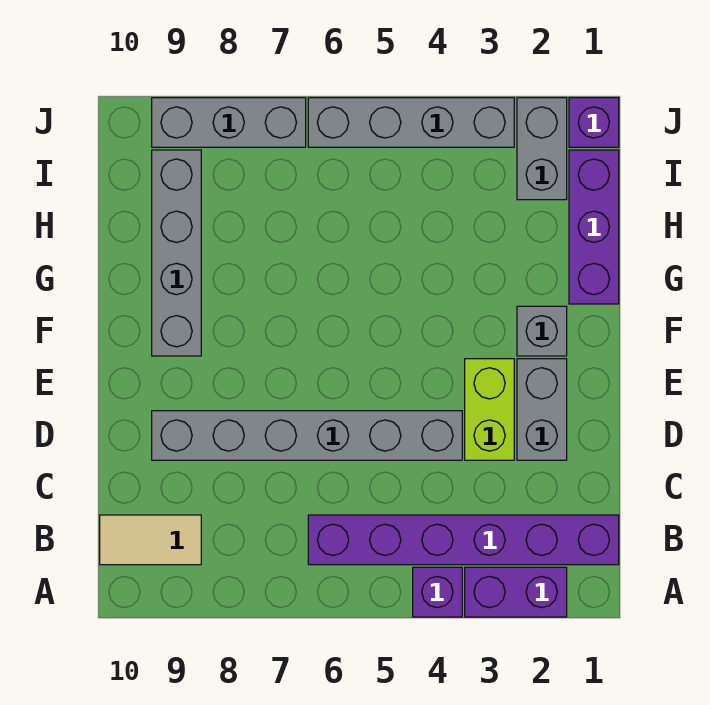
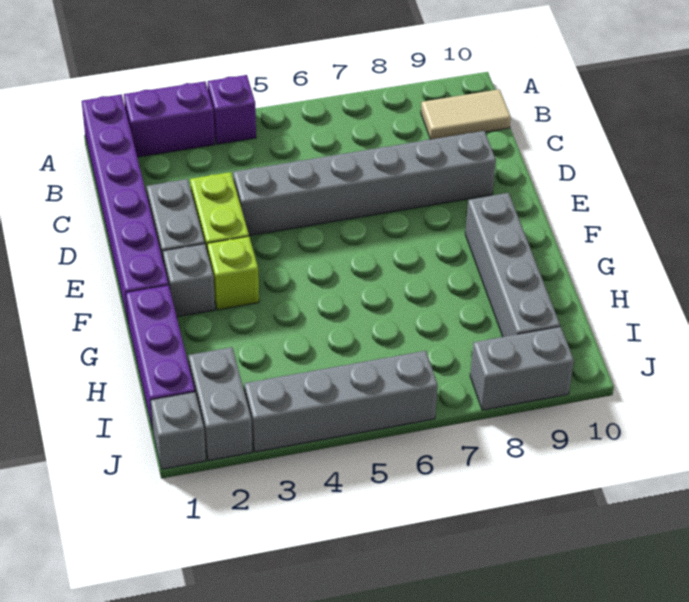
purple brick B1:B6 level 1 -> purple brick A1:F1 level 1
none -> lime brick F3 level 1
purple brick J1 level 1 -> grey brick J1 level 1
grey brick J7:J9 level 1 -> grey brick J8:J9 level 1

